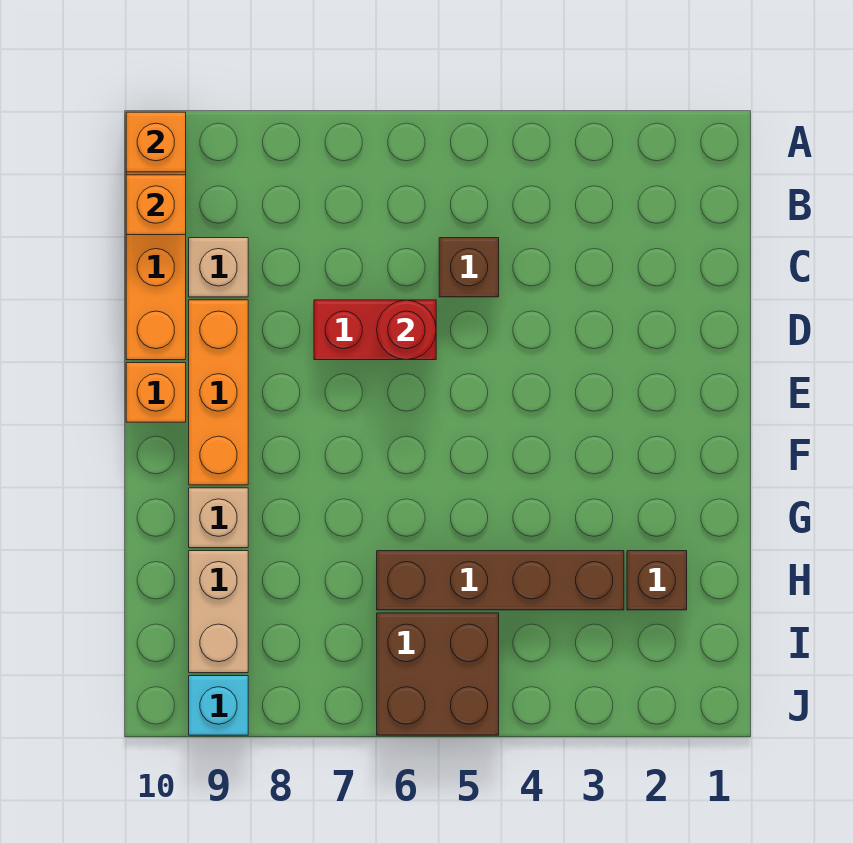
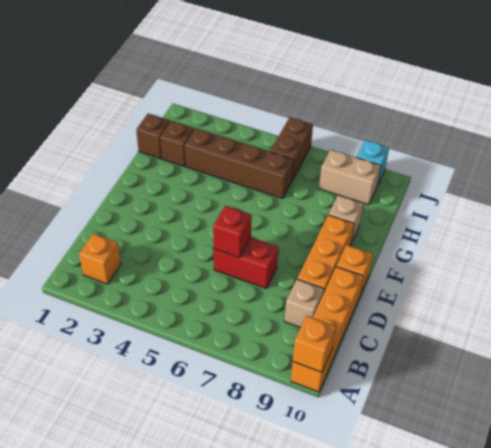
orange brick B10 level 2 -> orange brick B2 level 1
brown brick C5 level 1 -> brown brick H1 level 1
red round brick D6 level 2 -> red brick D6 level 2
tan brick H9:I9 level 1 -> tan brick I8:I9 level 1
brown brick I5:J6 level 1 -> brown brick I6:J6 level 1

